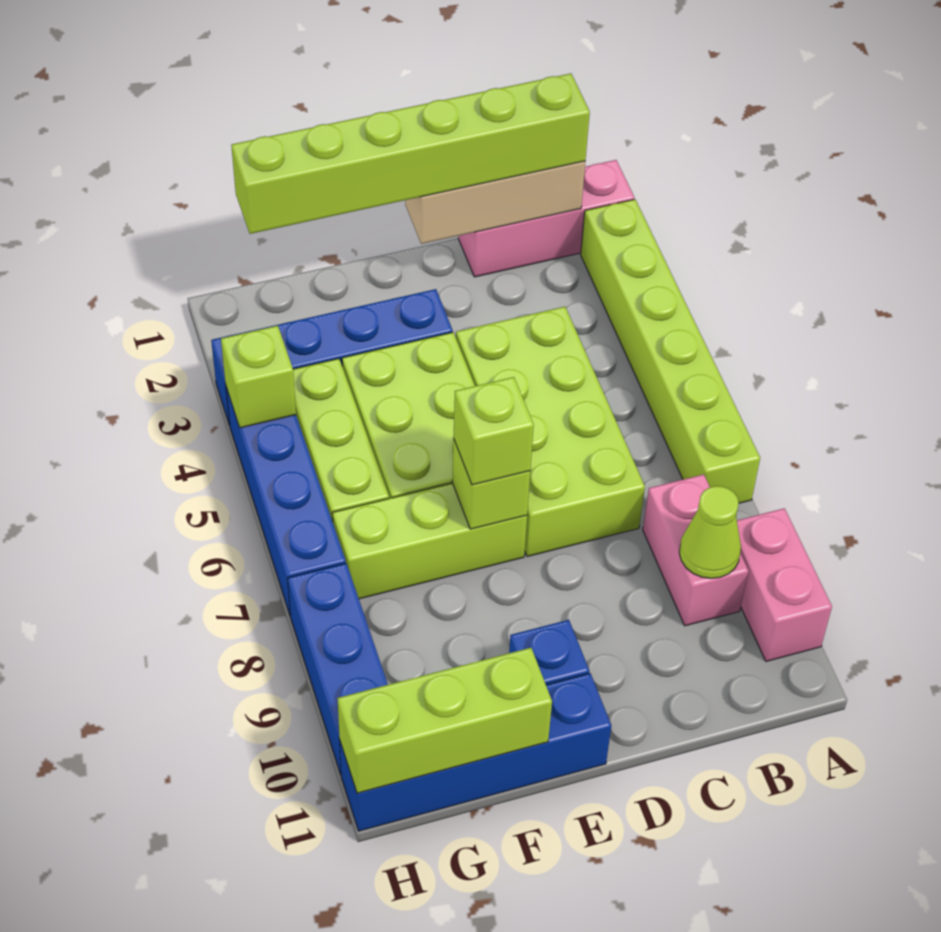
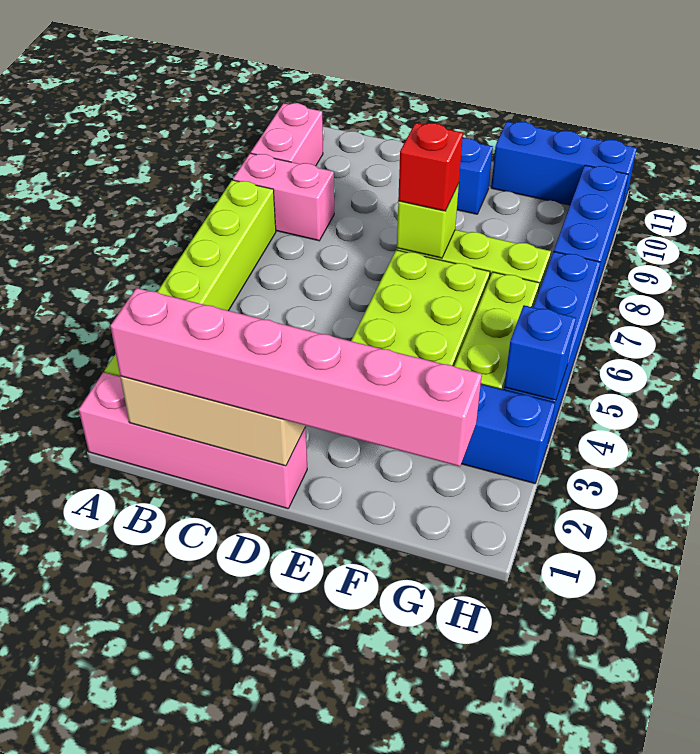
pink brick A1:C1 level 1 -> pink brick A1:D1 level 1
lime brick B1:G1 level 3 -> pink brick B1:G1 level 3
pink brick B8:B9 level 1 -> pink brick A8:B8 level 1
lime cone B9 level 2 -> none
lime brick C4:D7 level 1 -> none
lime brick E7 level 3 -> red brick E7 level 3
blue brick E11:H11 level 1 -> blue brick F11:H11 level 1
lime brick F11:H11 level 2 -> none
lime brick H4 level 2 -> blue brick H4 level 2

